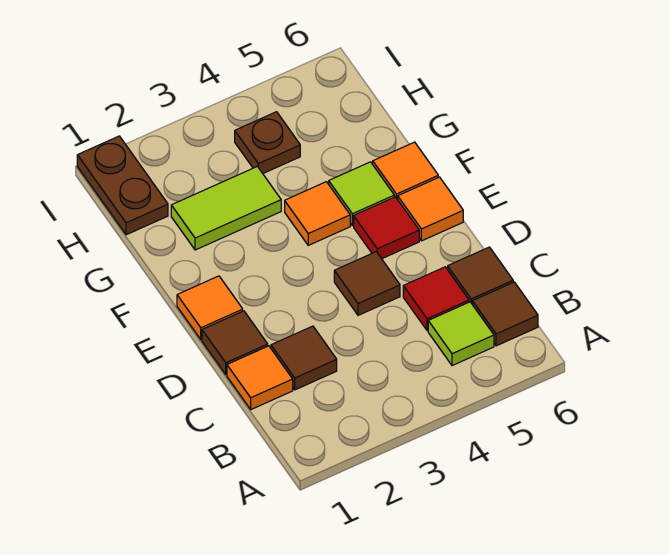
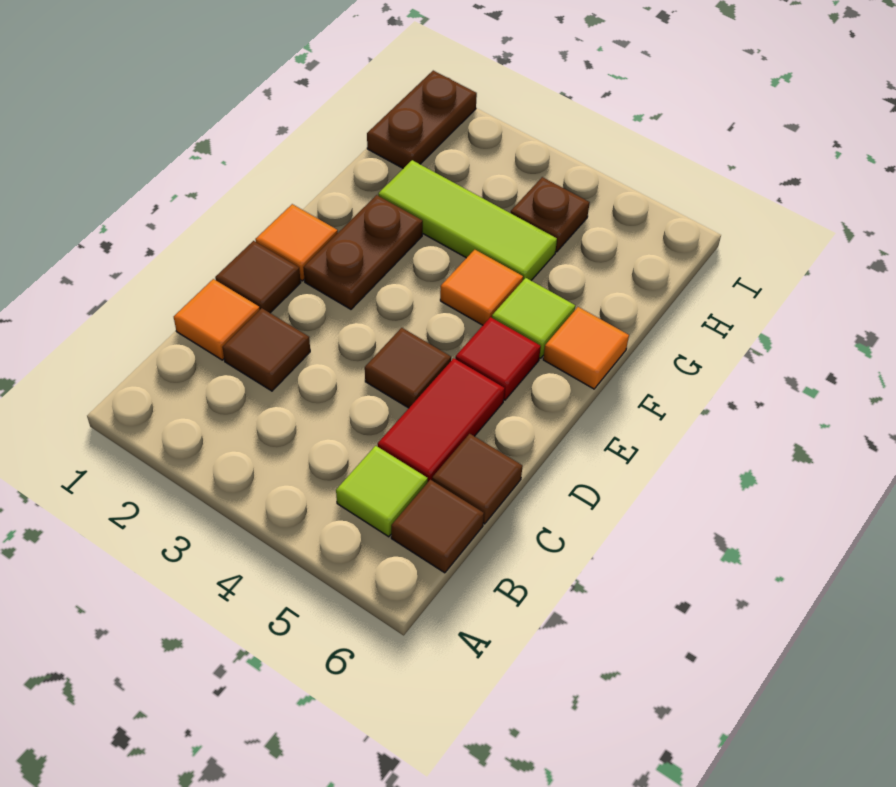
red tile C5 level 1 -> red tile C5:D5 level 1
none -> brown plate E2:F2 level 1
orange tile E6 level 1 -> none
lime tile G2:G3 level 1 -> lime tile G2:G4 level 1

